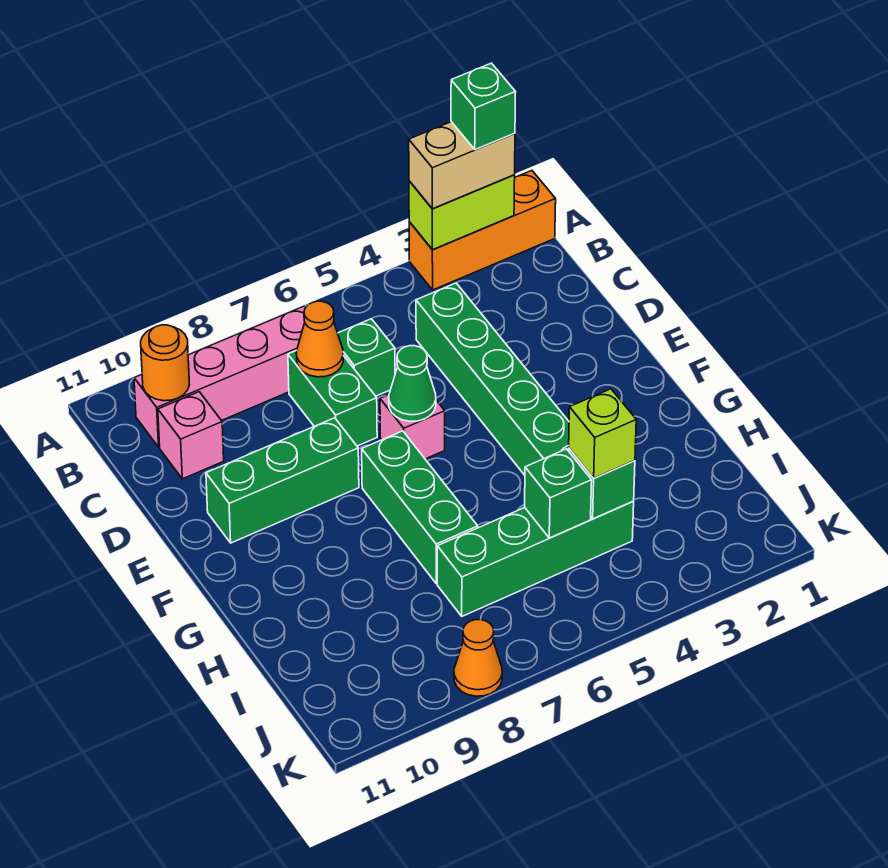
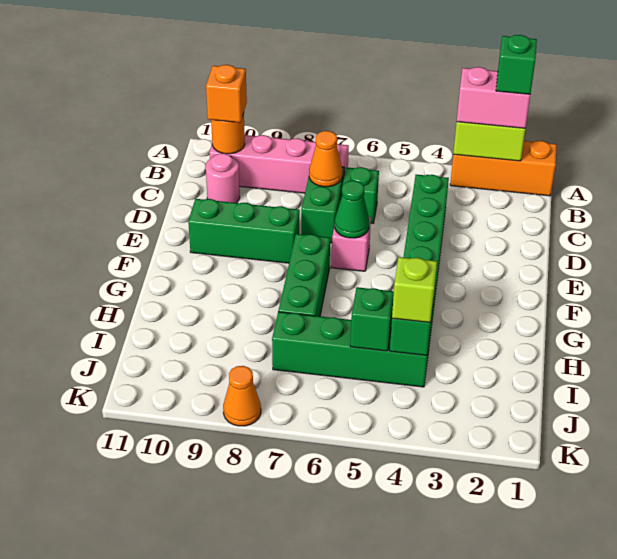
tan brick A2:A3 level 3 -> pink brick A2:A3 level 3
none -> orange brick B10 level 3
pink brick C10 level 1 -> pink round brick C10 level 1

